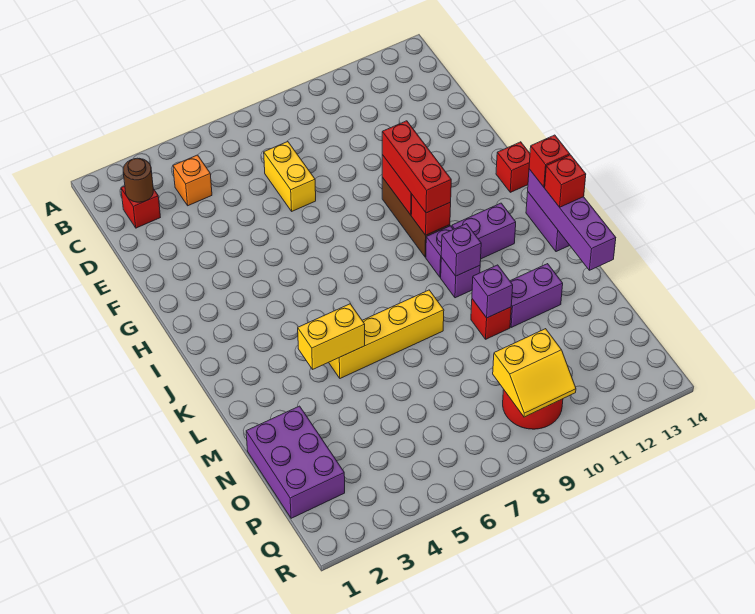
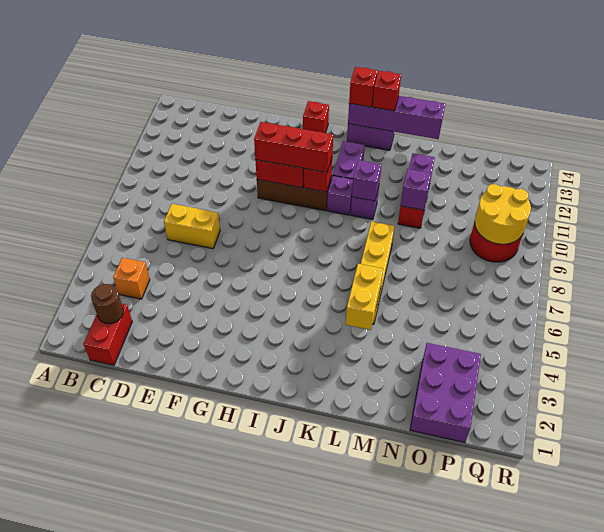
red brick C2 level 1 -> red brick C1:C2 level 1
purple brick N1:P2 level 1 -> purple brick O1:P3 level 1
yellow slope P9:Q10 level 2 top P -> yellow round brick P9:Q10 level 2

